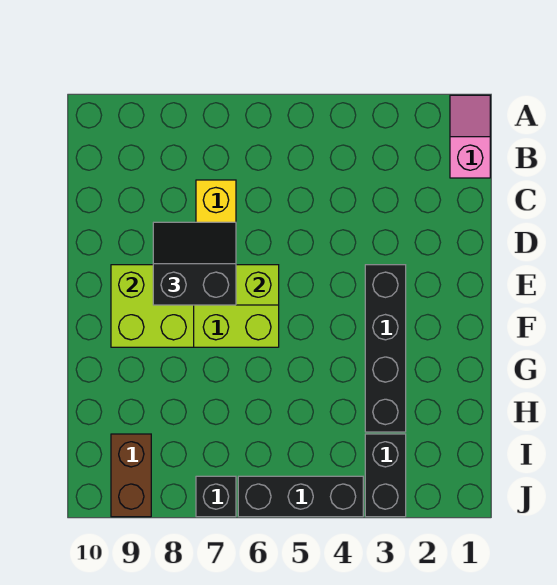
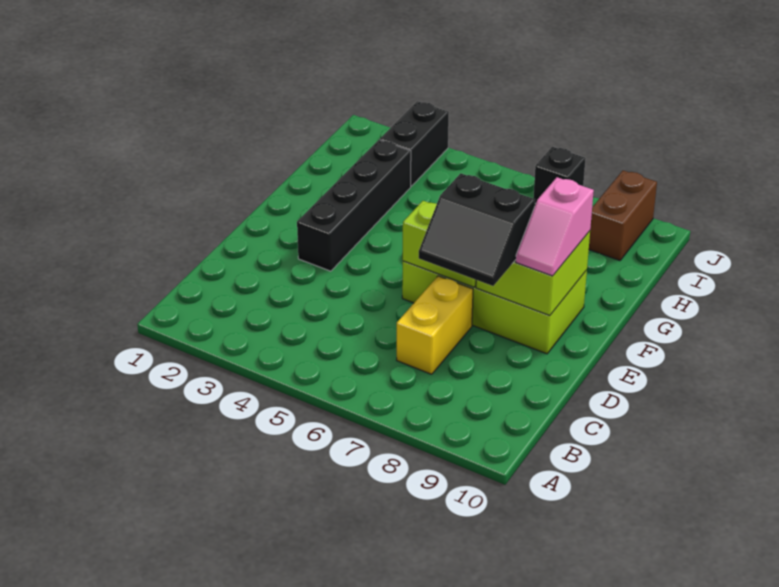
pink slope A1:B1 level 1 top B -> pink slope E9:F9 level 3 top F
black brick J4:J6 level 1 -> none

